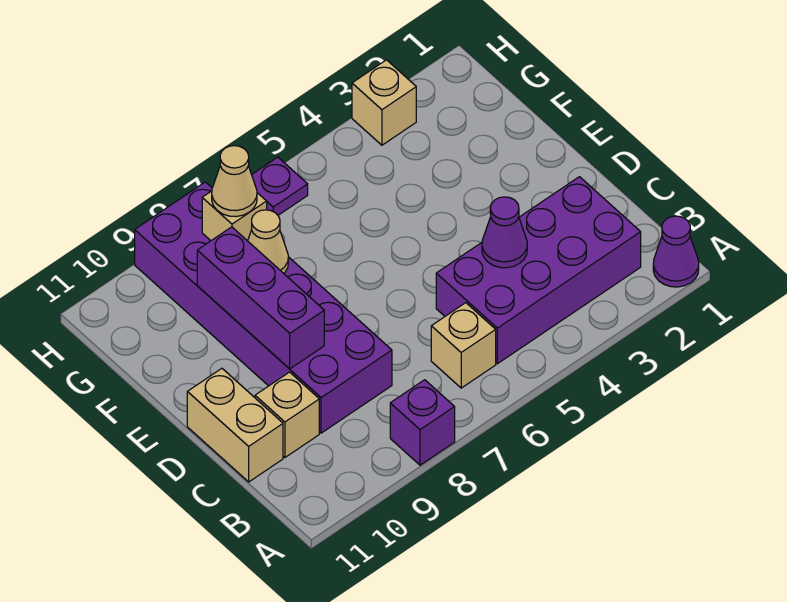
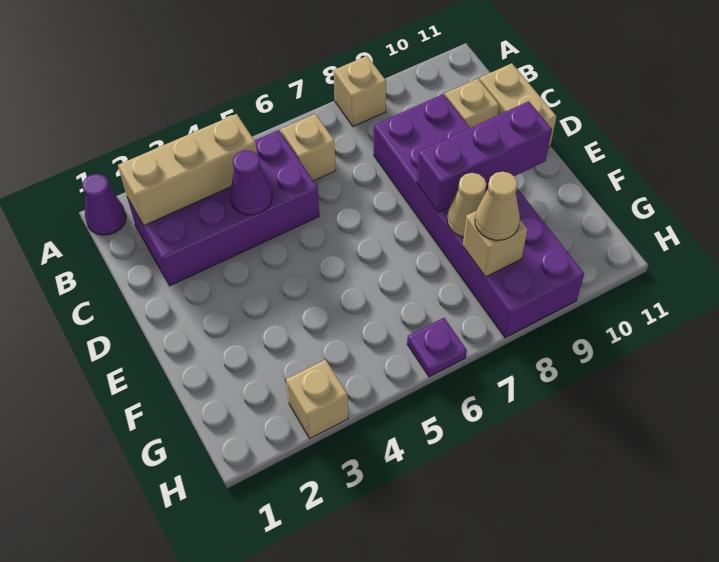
purple brick A8 level 1 -> tan brick A8 level 1
none -> tan brick B2:B4 level 2
purple brick D9:F9 level 2 -> purple brick E8:E10 level 2

